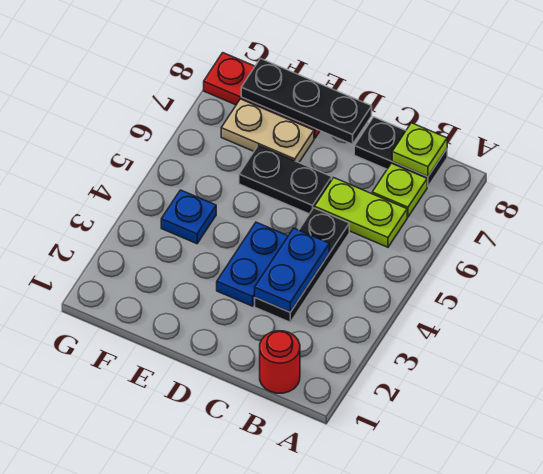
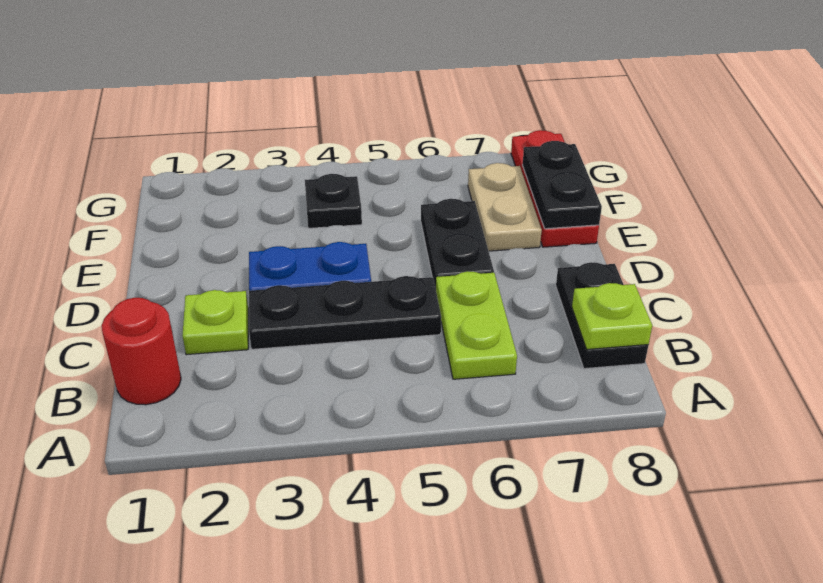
lime plate B7 level 1 -> lime plate C2 level 1
blue plate C3:C4 level 2 -> none
black plate D8:F8 level 2 -> black plate E8:F8 level 2
blue plate F4 level 1 -> black plate F4 level 1

